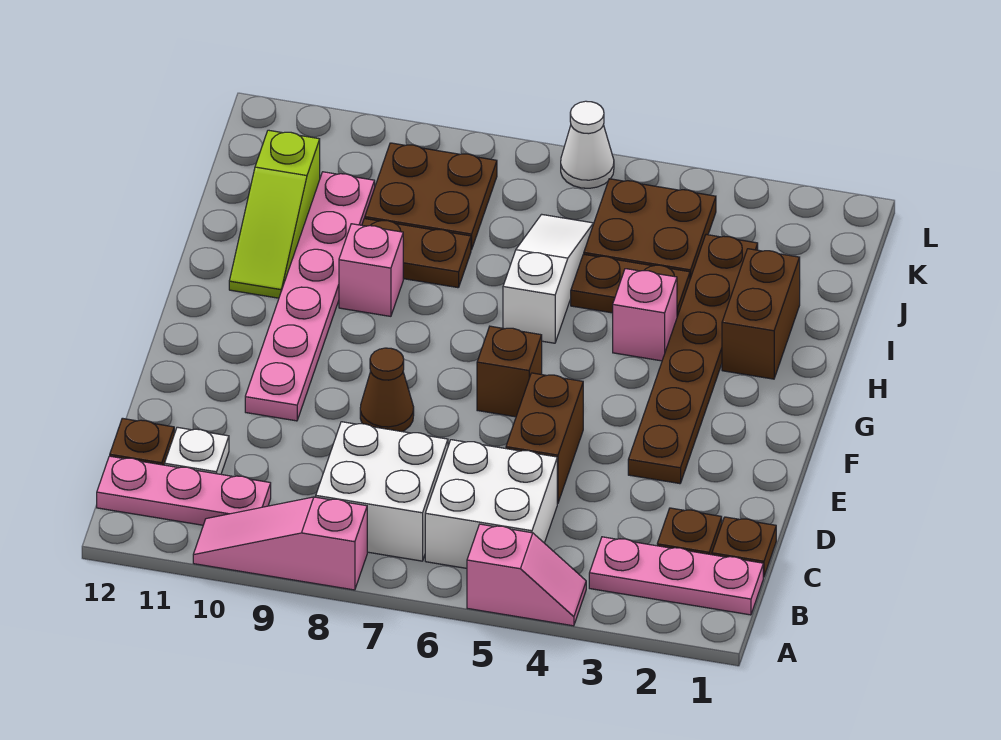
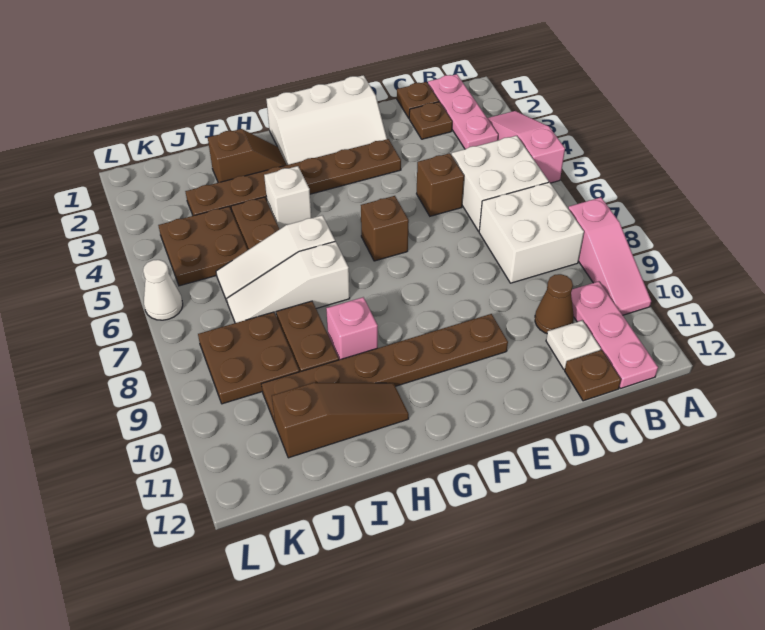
pink slope A4:A5 level 1 top 5 -> pink slope A3:A5 level 1 top 5
brown brick D5:E5 level 1 -> brown brick D5 level 1
none -> white slope E1:G2 level 1 top 1
brown cone E8 level 1 -> brown cone C10 level 1
pink plate E10:J10 level 1 -> brown plate E10:J10 level 1
brown brick H2:I2 level 1 -> brown slope H2:I2 level 1 top I
pink brick H4 level 1 -> white brick H4 level 1
none -> white slope H7:J7 level 1 top H
lime slope H11:J11 level 1 top J -> brown slope H11:J11 level 1 top J

